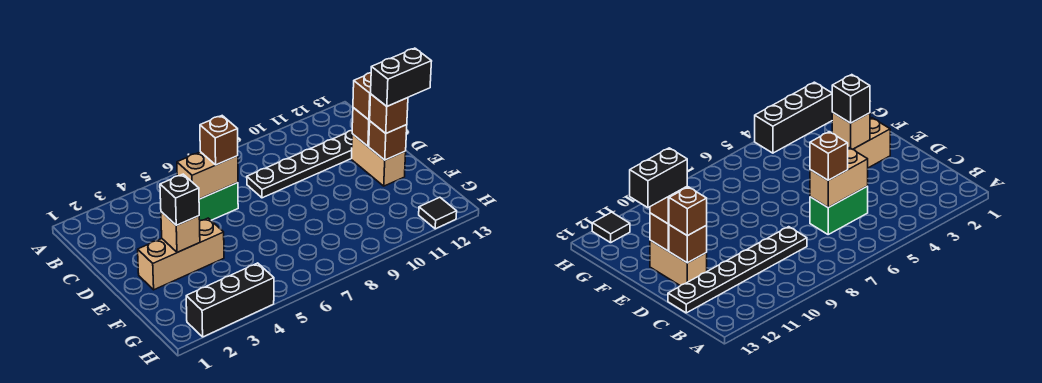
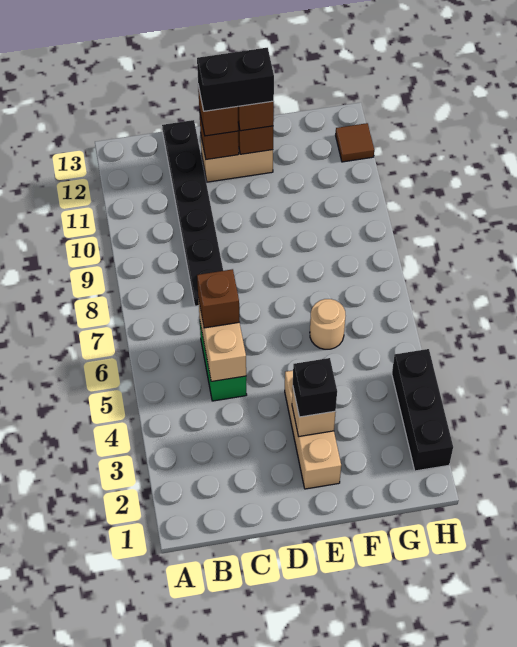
black brick E12:E13 level 4 -> black brick D12:E12 level 4
none -> tan round brick F6 level 1
black tile H12 level 1 -> brown tile H12 level 1

